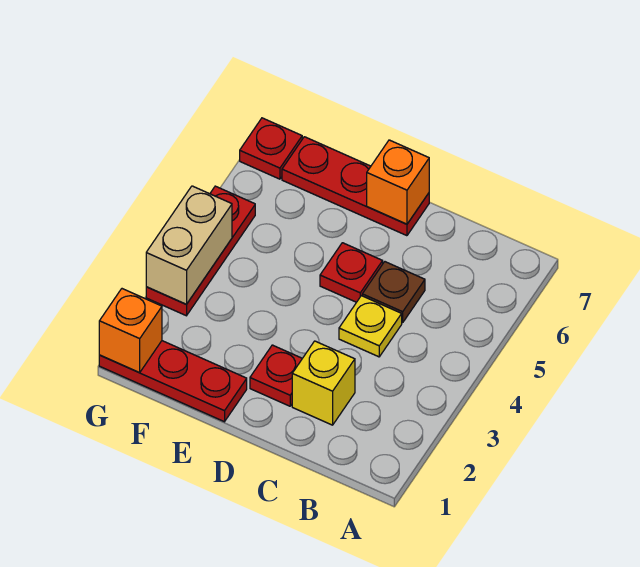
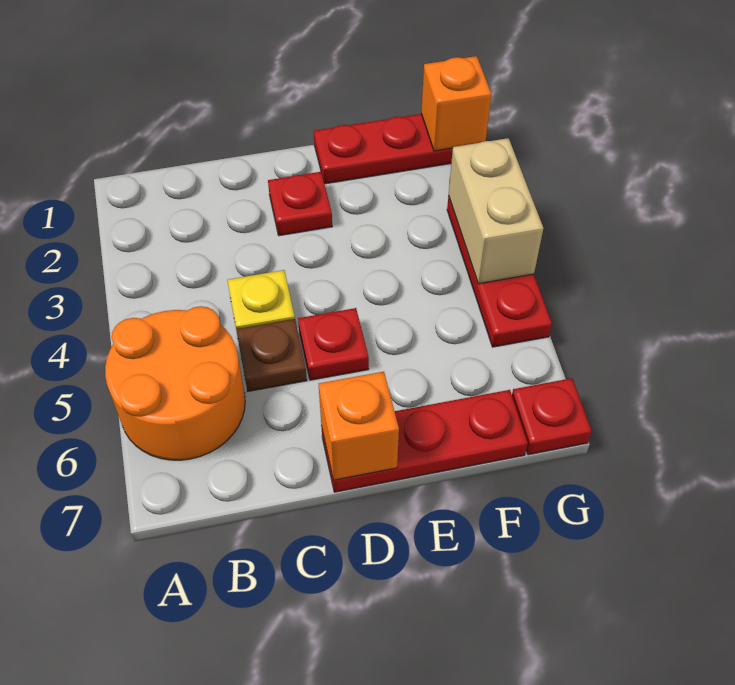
none -> orange round brick A5:B6 level 1
yellow brick C2 level 1 -> none

